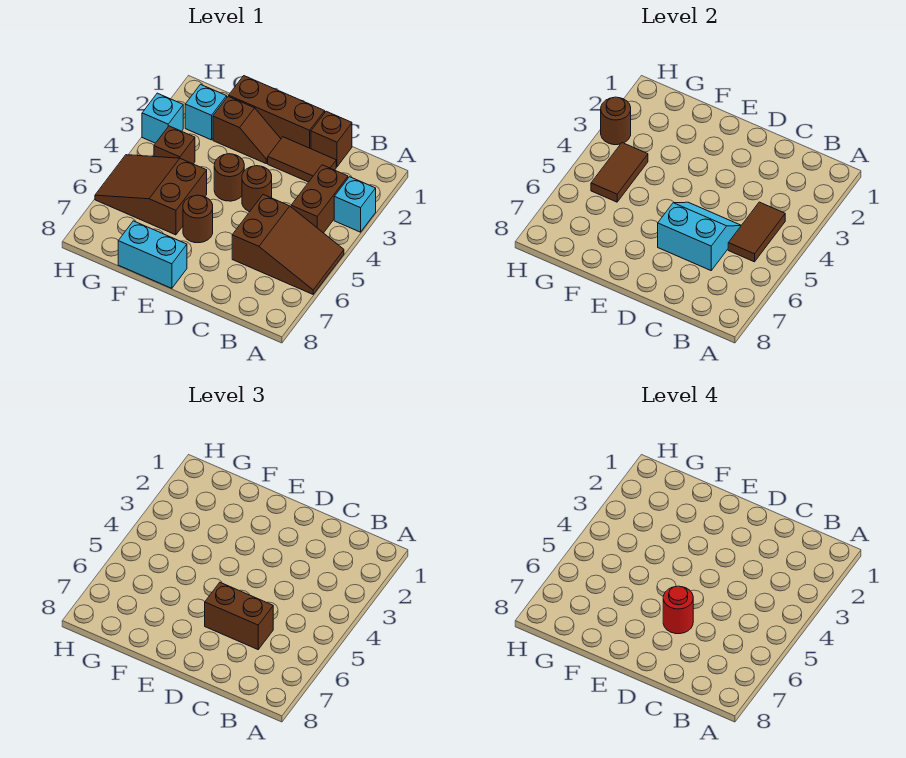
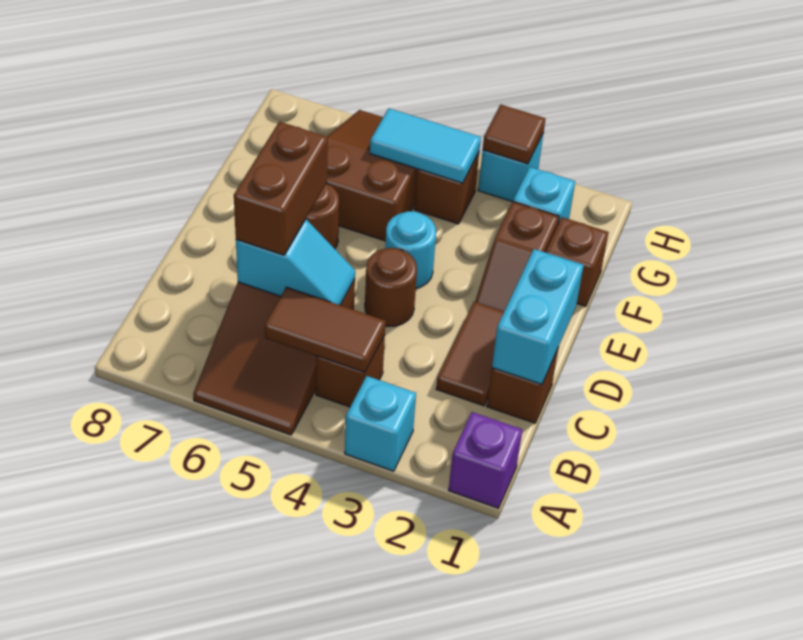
none -> purple brick A1 level 1
brown brick B3:B4 level 1 -> brown brick B4 level 1
cyan slope C5:D6 level 2 top 6 -> cyan slope C5:C6 level 2 top 6
brown brick D1:F1 level 1 -> brown brick F1 level 1
red round brick D6 level 4 -> none
brown round brick E4 level 1 -> cyan round brick E4 level 1
cyan brick E8:F8 level 1 -> cyan brick C1:D1 level 2
brown tile G4:G5 level 2 -> cyan tile G4:G5 level 2
brown round brick H3 level 2 -> brown tile H3 level 2

